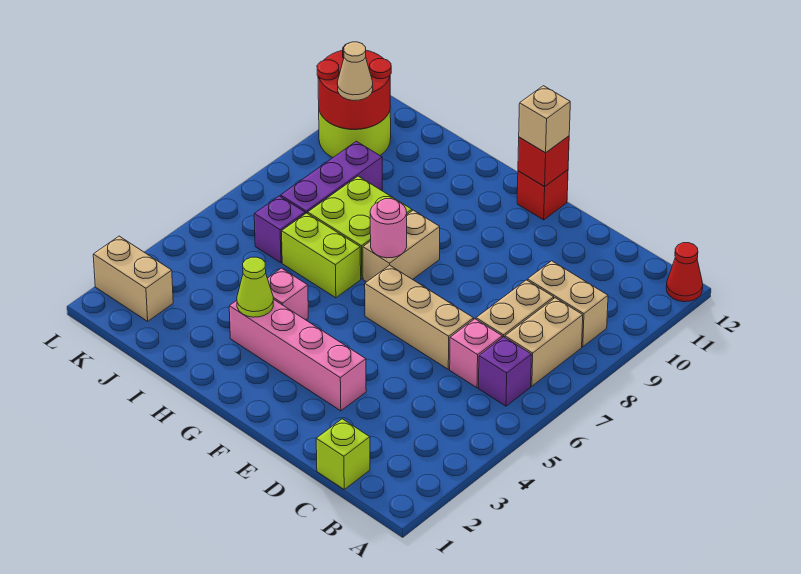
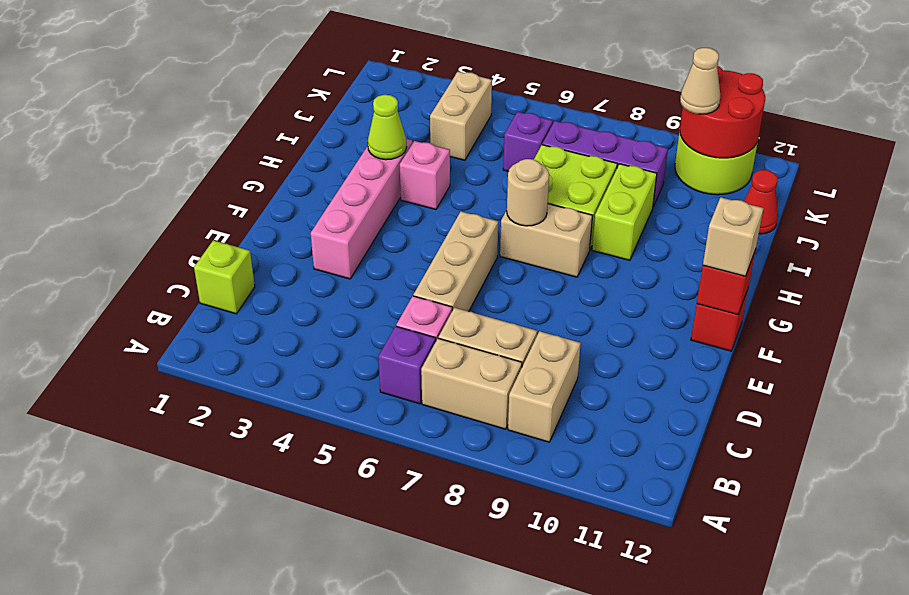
red cone A12 level 1 -> red cone J12 level 1
pink round brick G7 level 2 -> tan round brick G7 level 2
lime brick H6:I6 level 1 -> lime brick H9:I9 level 1
tan brick K2:L2 level 1 -> tan brick J4:K4 level 1

